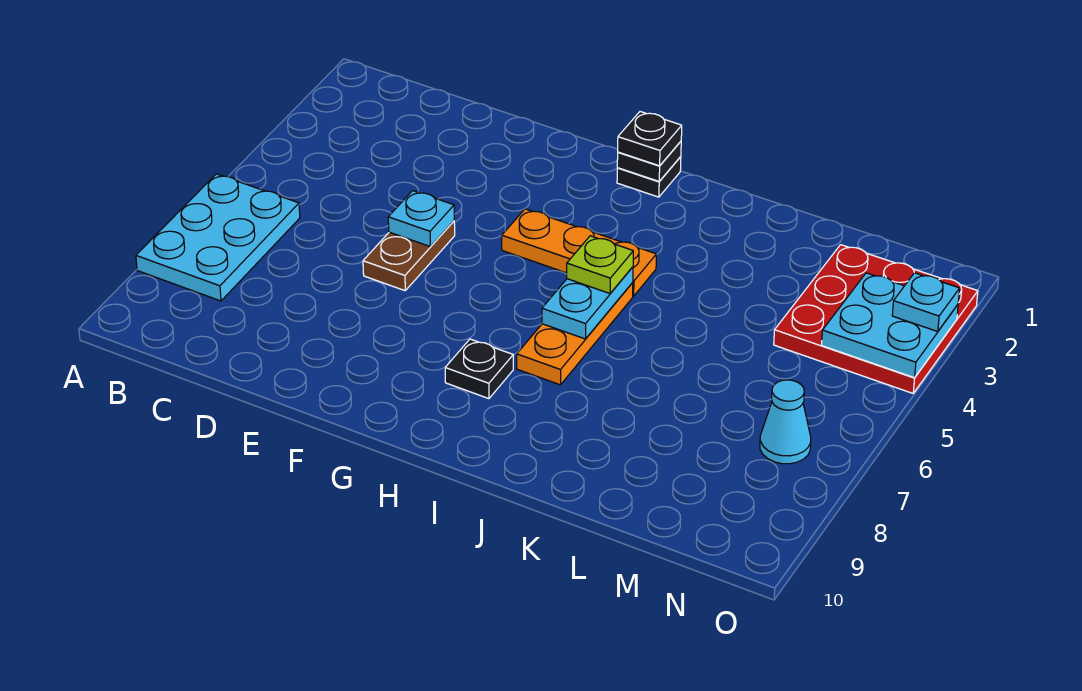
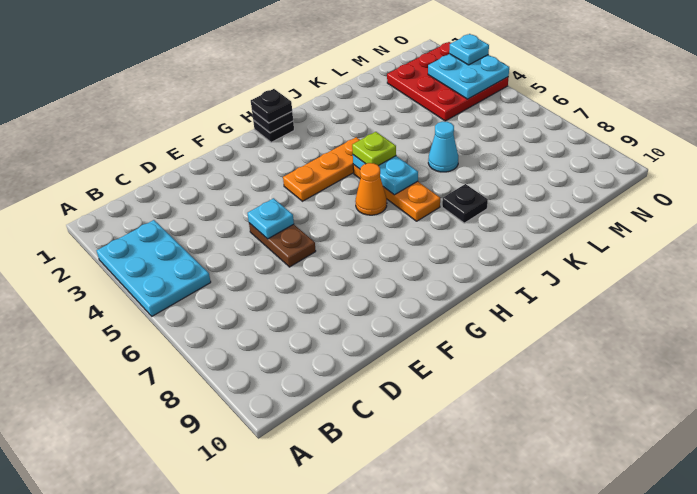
cyan plate A6:B8 level 1 -> cyan plate A3:B5 level 1
none -> orange cone H6 level 1
black plate H8 level 1 -> black plate J8 level 1
cyan cone N7 level 1 -> cyan cone K6 level 1

